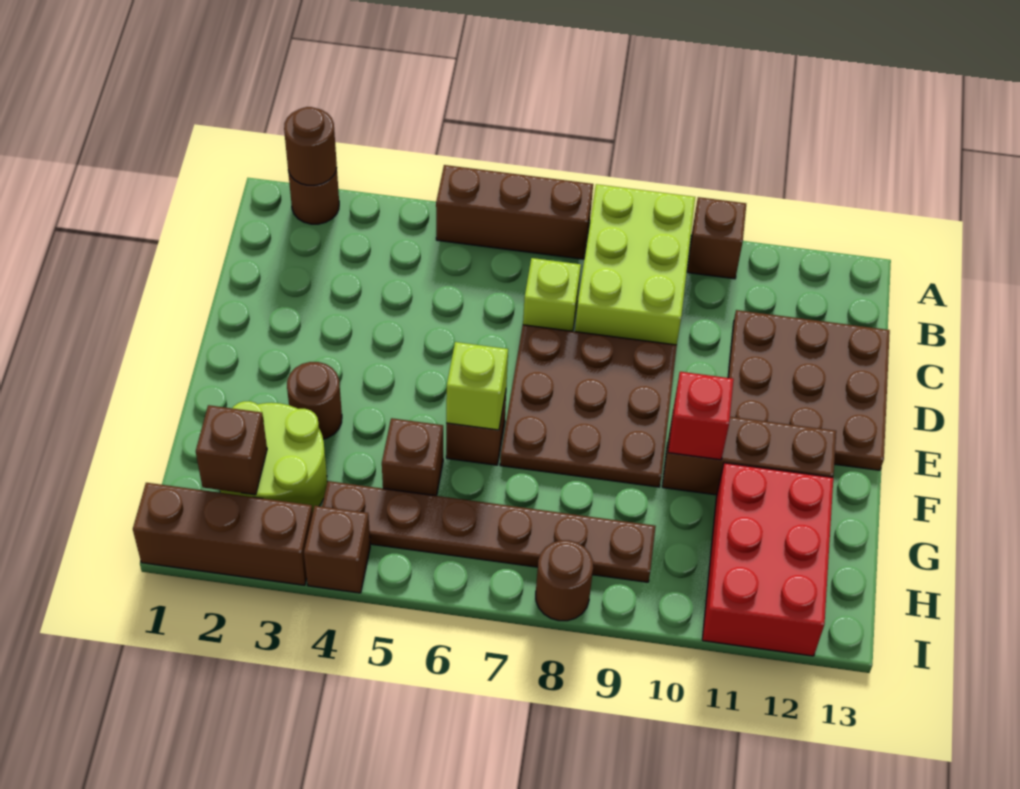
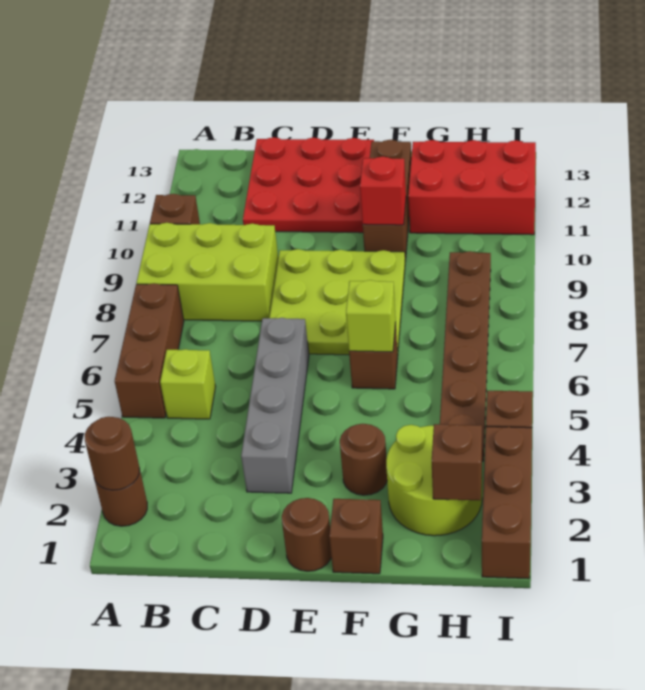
lime brick C7 level 1 -> lime brick B5 level 1
brown plate C11:E13 level 1 -> red plate C11:E13 level 1
none -> grey brick D3:D6 level 1
brown plate D7:F9 level 1 -> lime plate D7:F9 level 1
brown brick G5 level 1 -> brown brick F1 level 1
brown round brick I8 level 1 -> brown round brick E1 level 1

